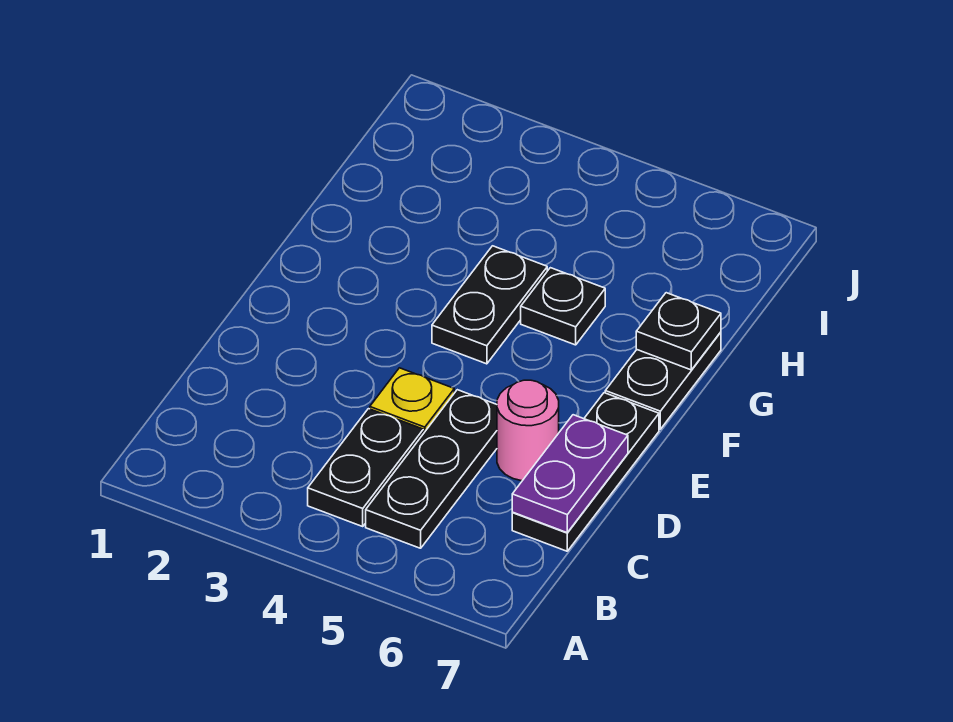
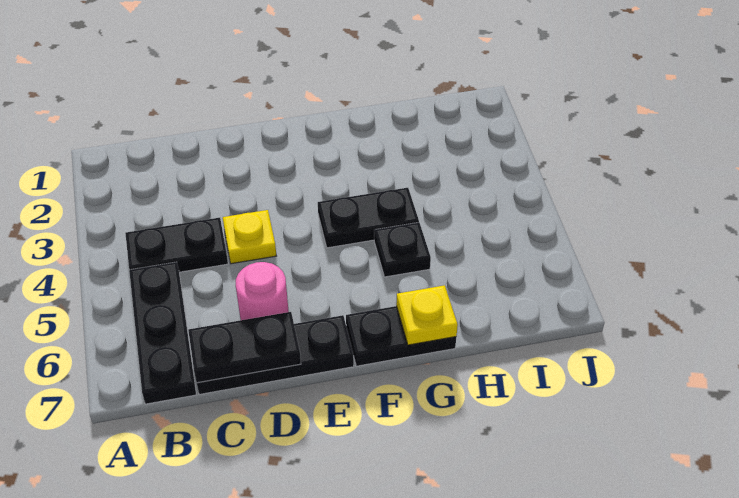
black plate B5:D5 level 1 -> black plate B5:B7 level 1
purple plate C7:D7 level 2 -> black plate C7:D7 level 2
black plate G7 level 2 -> yellow plate G7 level 2

